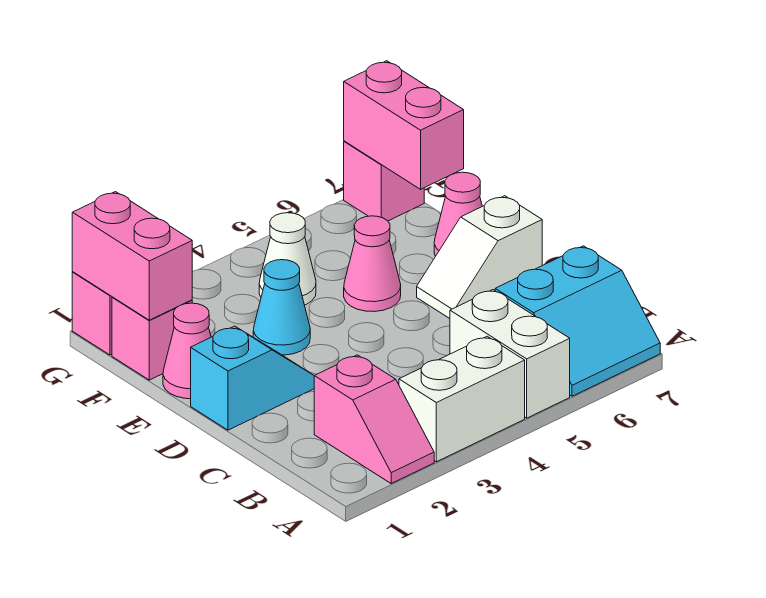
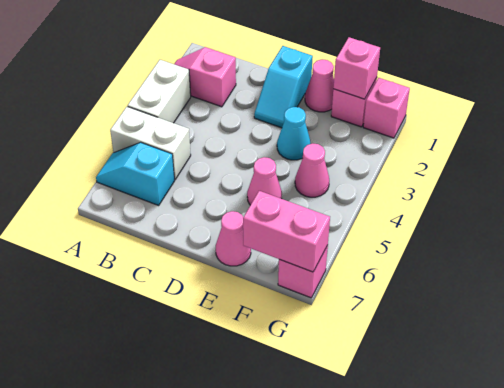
cyan slope A6:B7 level 1 top B -> cyan slope A6:B6 level 1 top B
white slope D6:D7 level 1 top 7 -> none
pink brick F1:G1 level 2 -> pink brick F1 level 2
white cone F4 level 1 -> pink cone F4 level 1

